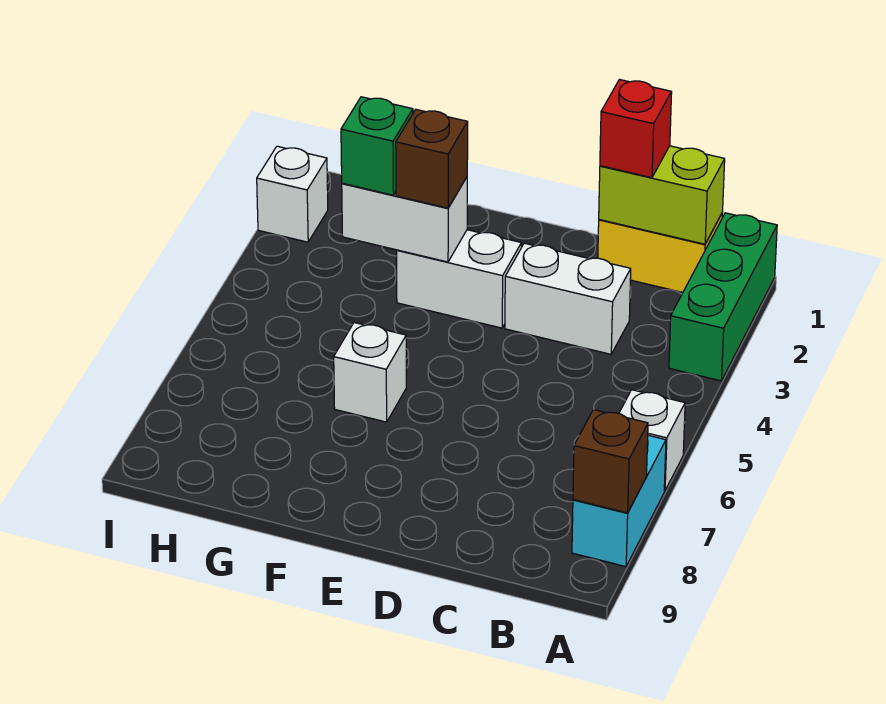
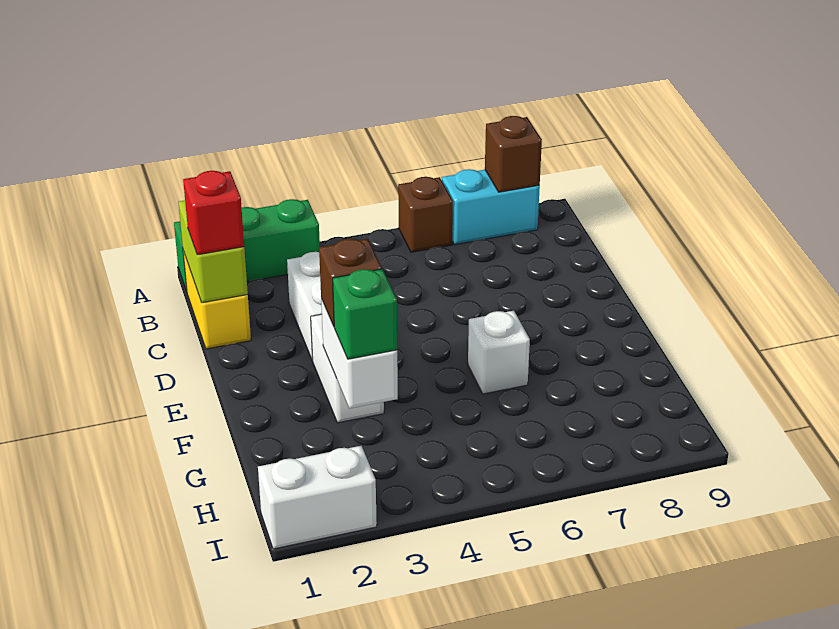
white brick A6 level 1 -> brown brick A6 level 1
white brick I2 level 1 -> white brick I1:I2 level 1

